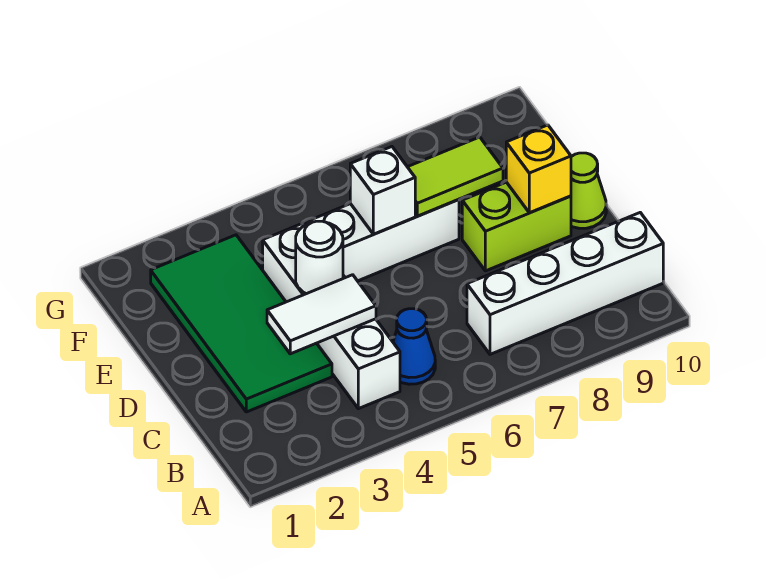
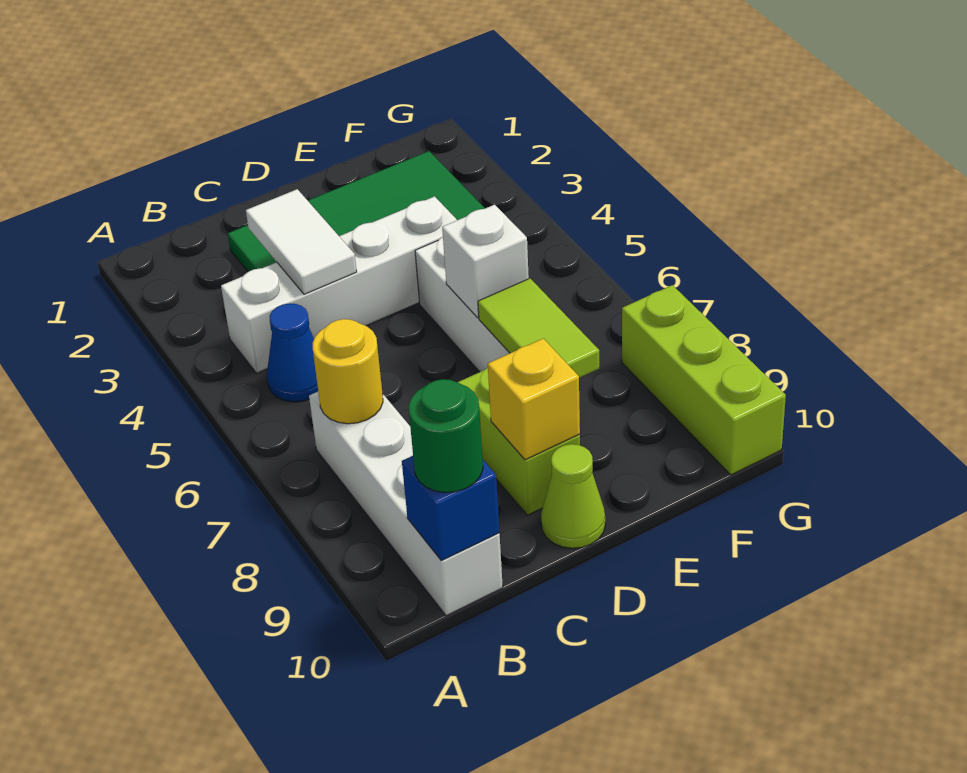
none -> yellow round brick B7 level 2
none -> blue brick B10 level 2
none -> green round brick B10 level 3
white round brick D4 level 2 -> none
none -> lime brick G8:G10 level 1

